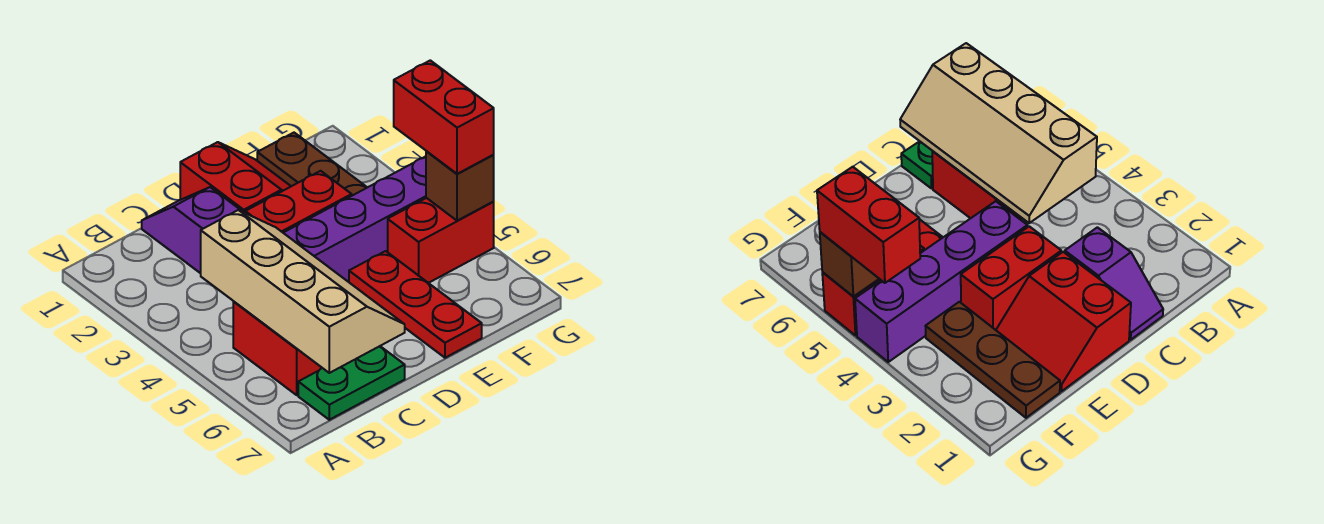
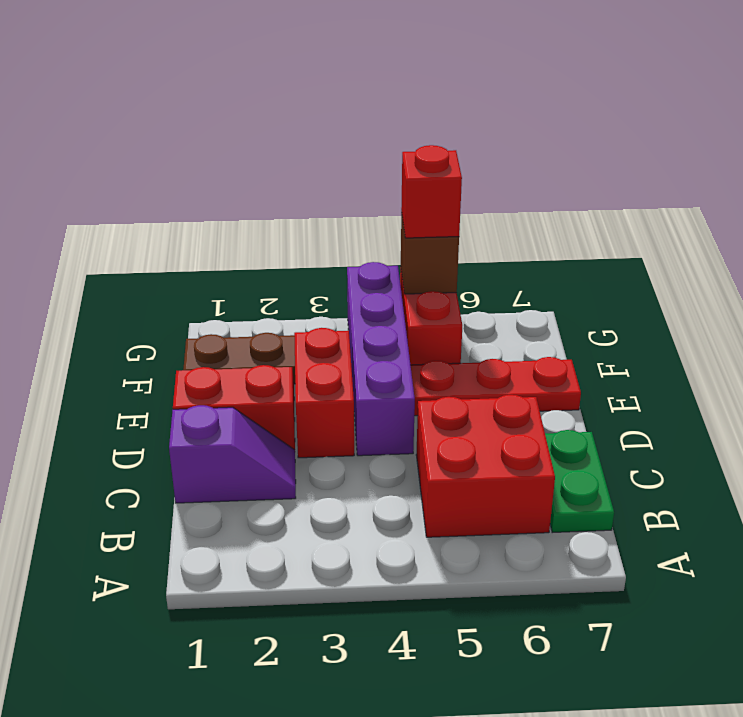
tan slope B4:C7 level 2 top B -> none
purple slope C1:C2 level 1 top 2 -> purple slope C1:C2 level 1 top 1
red brick G4:G5 level 3 -> red brick G5 level 3

